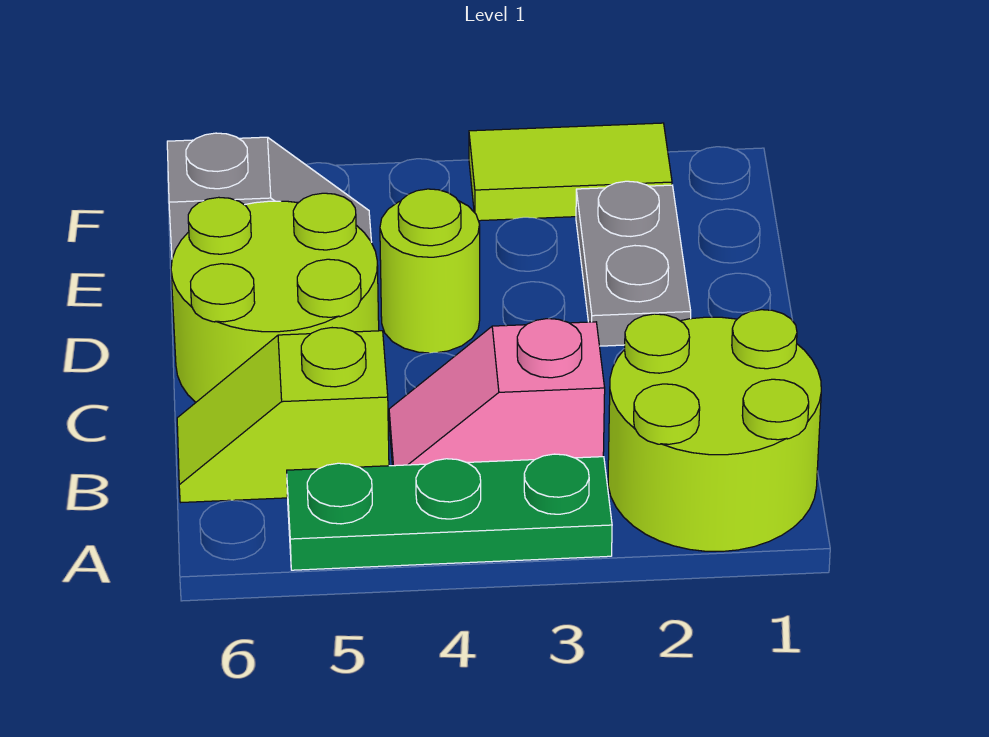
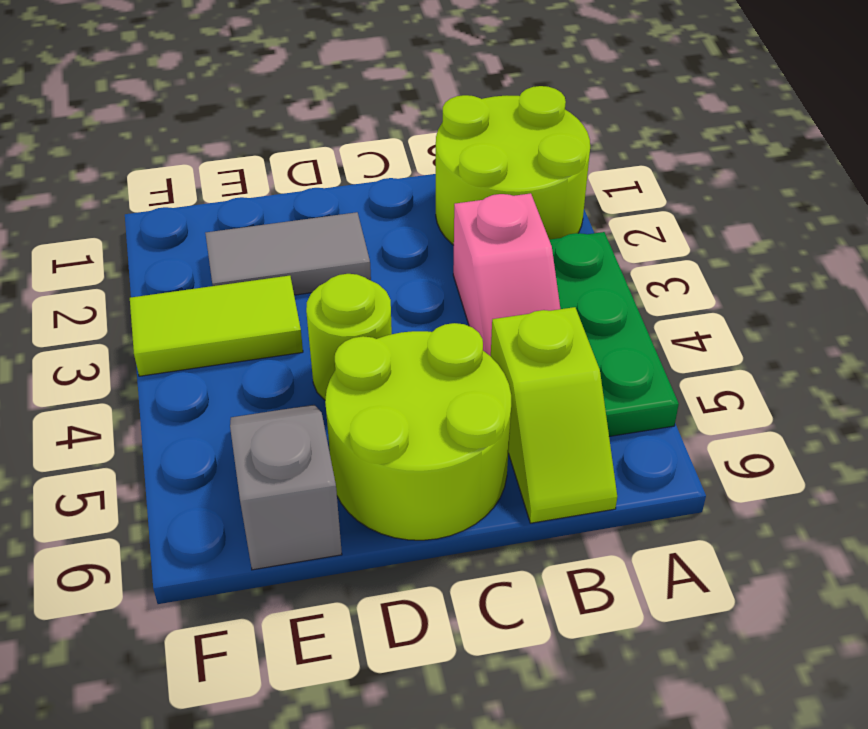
grey plate D2:E2 level 1 -> grey tile D2:E2 level 1
lime tile F2:F3 level 1 -> lime tile E3:F3 level 1

